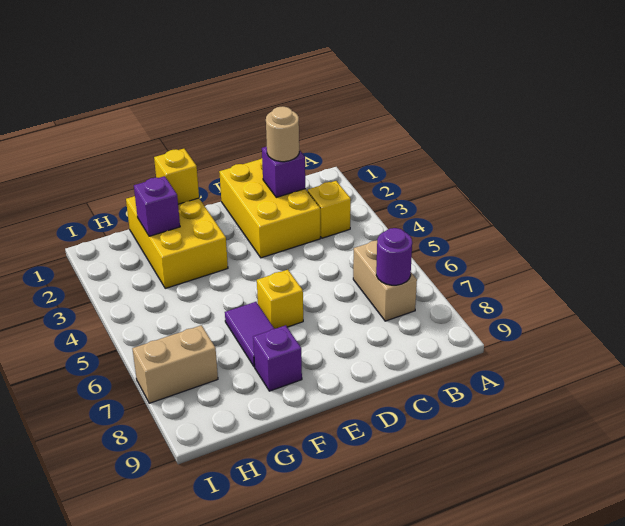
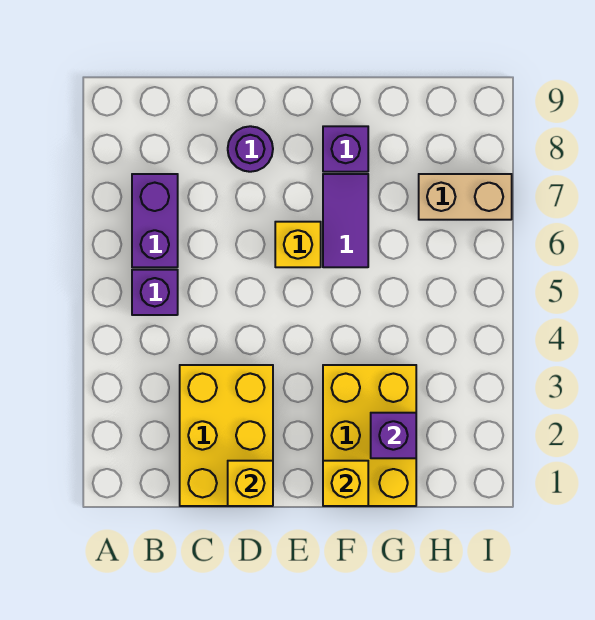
yellow brick B3 level 1 -> yellow brick D1 level 2
tan brick B6:B7 level 1 -> purple brick B6:B7 level 1
purple round brick B7 level 2 -> purple round brick D8 level 1
purple brick C2 level 2 -> purple brick B5 level 1
tan round brick C2 level 3 -> none

